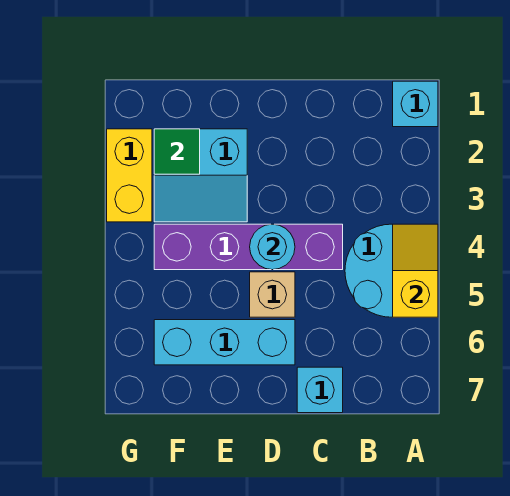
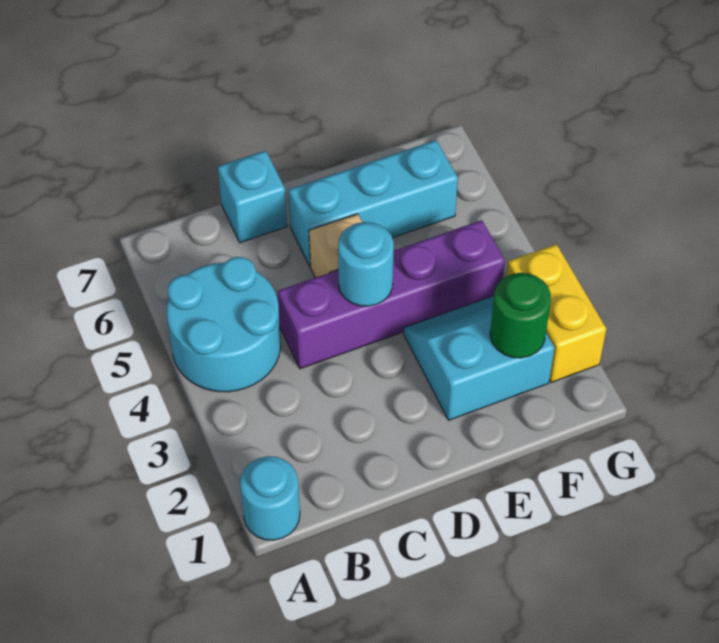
cyan brick A1 level 1 -> cyan round brick A1 level 1
yellow slope A4:A5 level 2 top 5 -> none
green tile F2 level 2 -> green round brick F2 level 2

